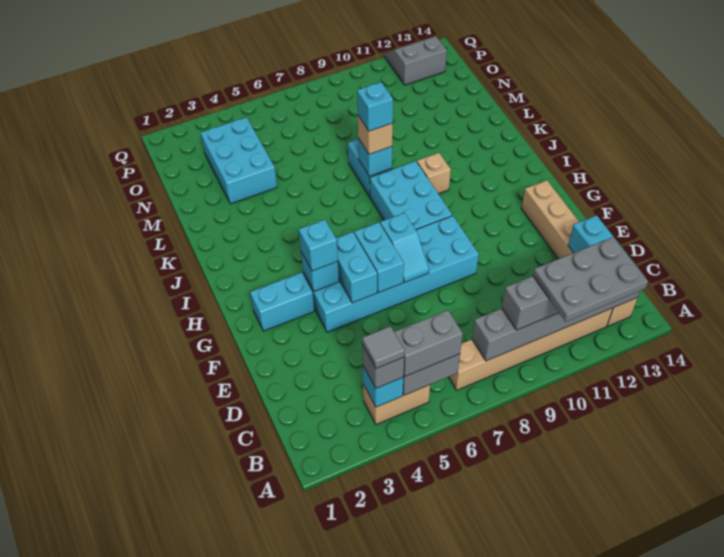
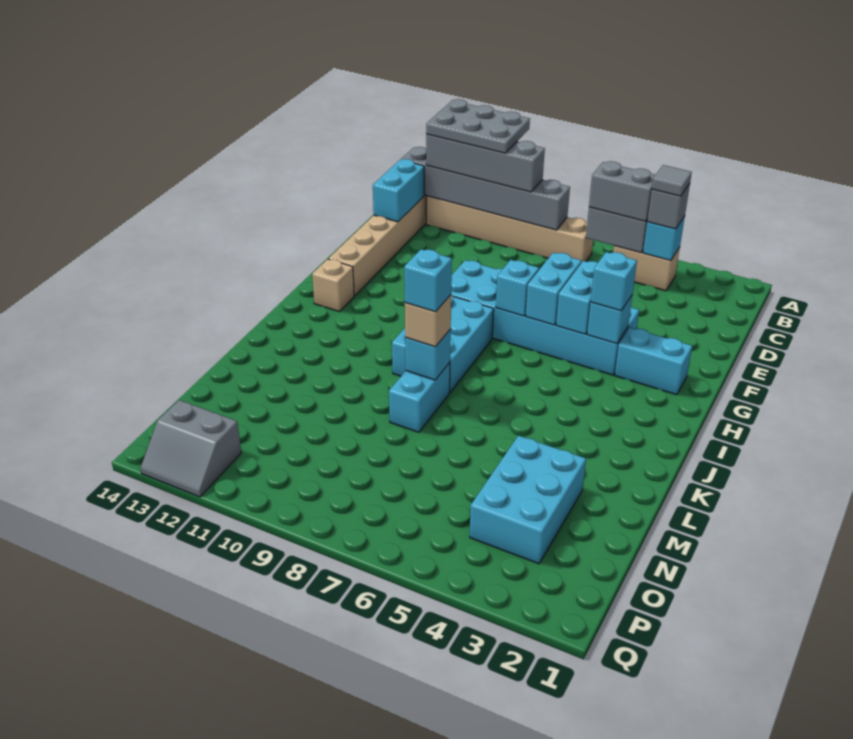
tan brick J10 level 1 -> tan brick H13 level 1

